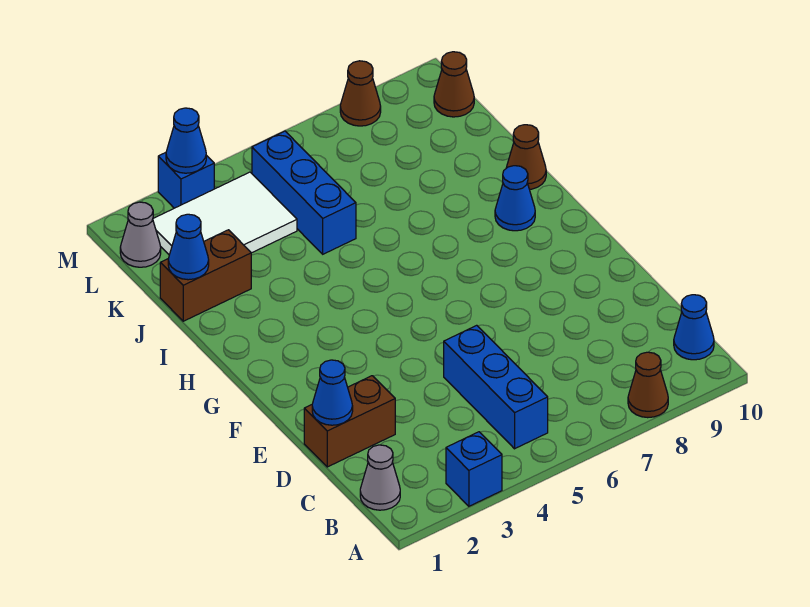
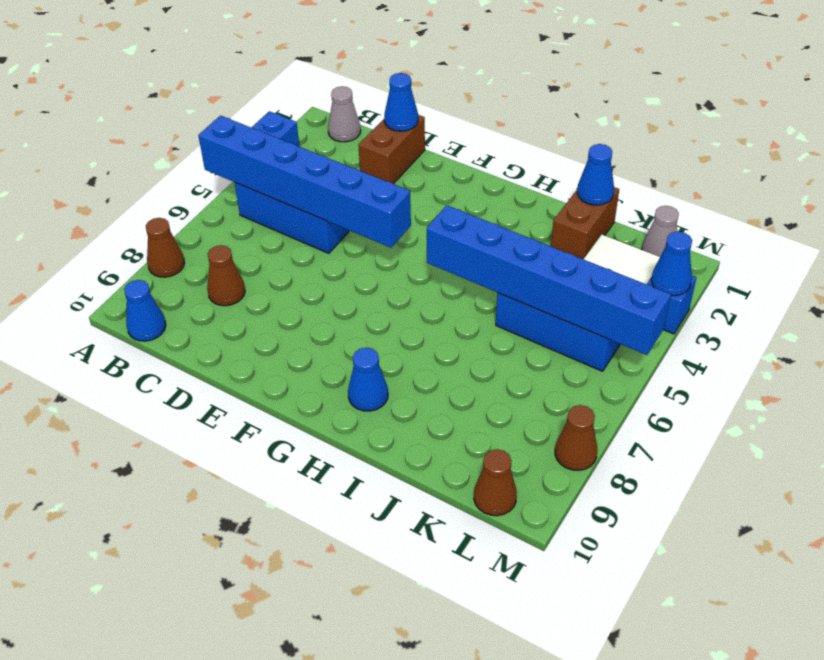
none -> blue brick A5:F5 level 2
none -> blue brick H5:M5 level 2
brown cone I10 level 1 -> brown cone C8 level 1

